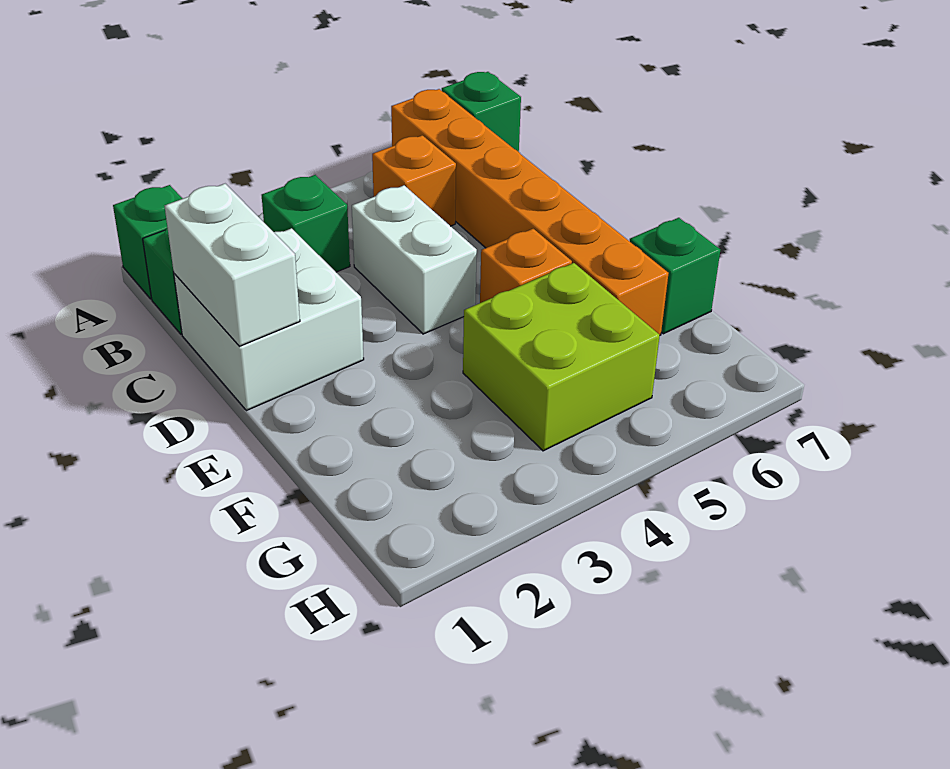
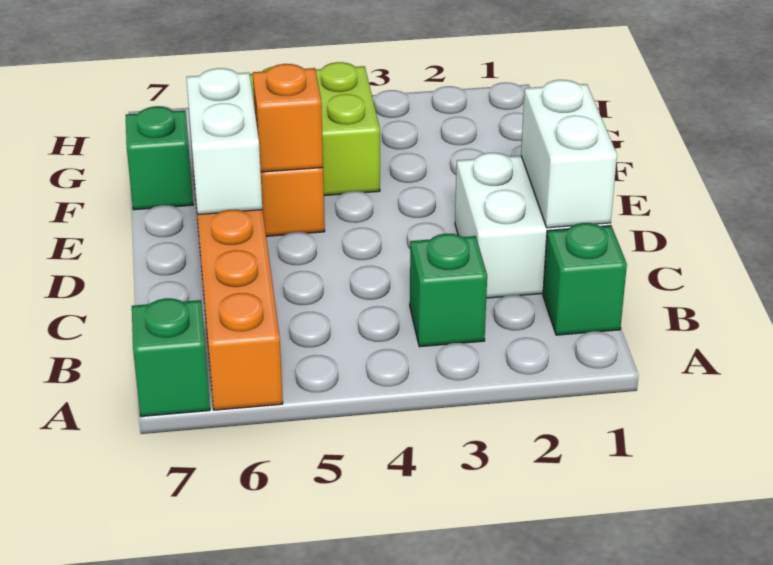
green brick A1 level 1 -> none
orange brick B5 level 1 -> orange brick E5 level 2
white brick C4:D4 level 1 -> white brick D6:E6 level 2

